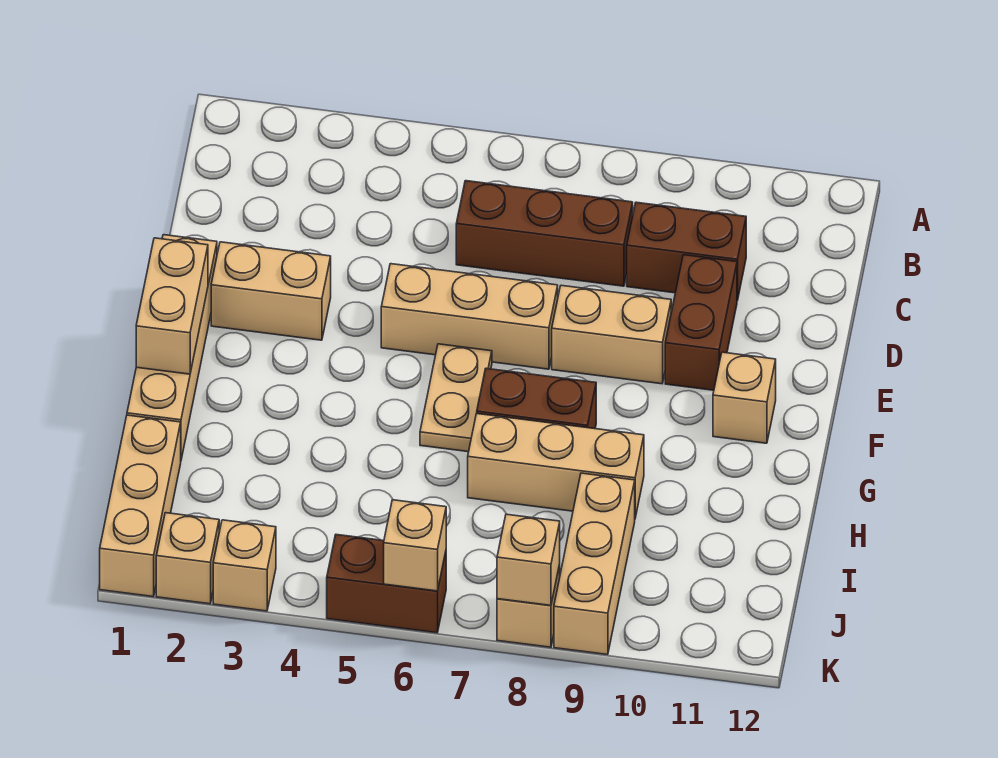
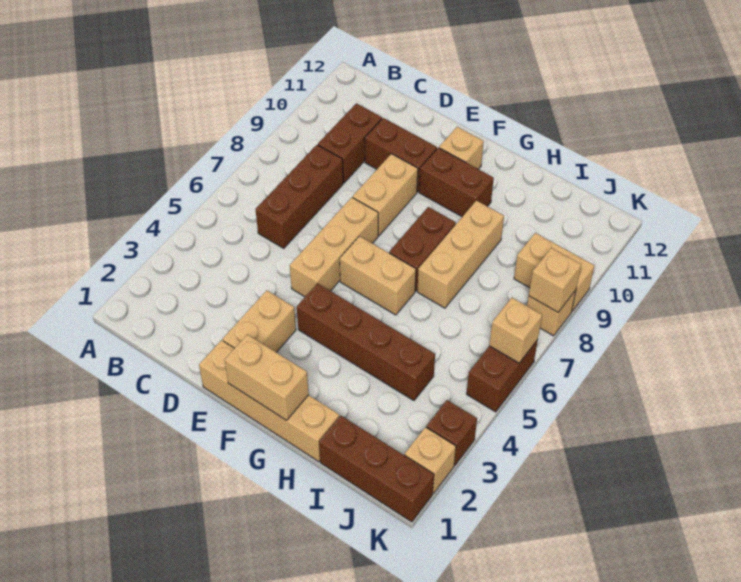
none -> brown brick F4:I4 level 1
tan plate F6:G6 level 1 -> tan brick F6:G6 level 1
none -> brown brick F10:G10 level 1
tan brick I1:K1 level 1 -> brown brick I1:K1 level 1
tan brick I9:K9 level 1 -> tan brick J9:K9 level 1
tan brick K3 level 1 -> brown brick K3 level 1

